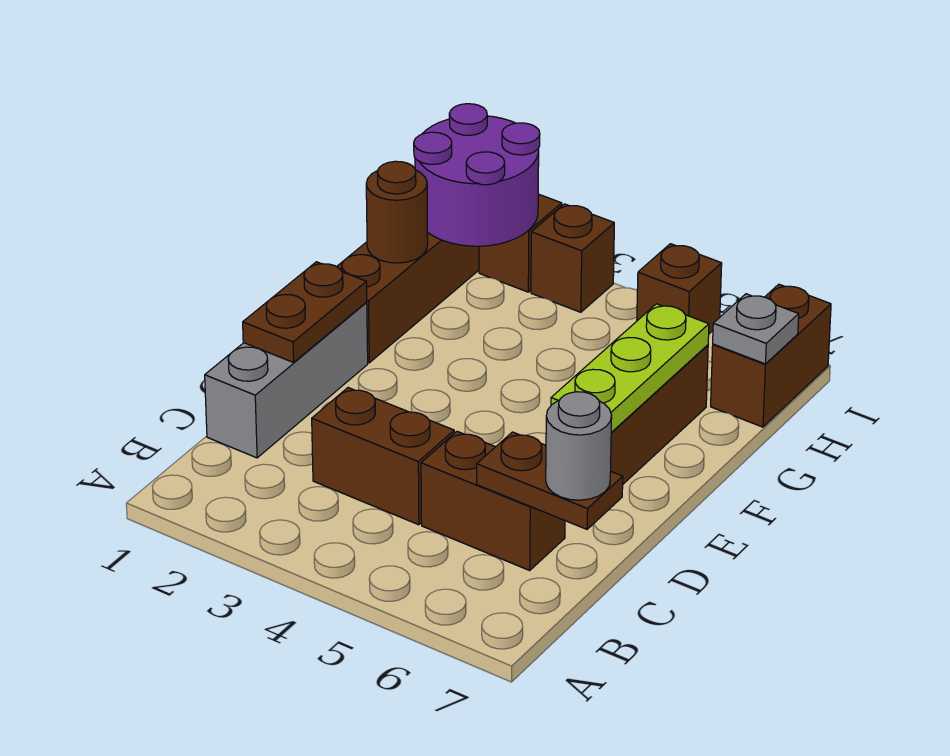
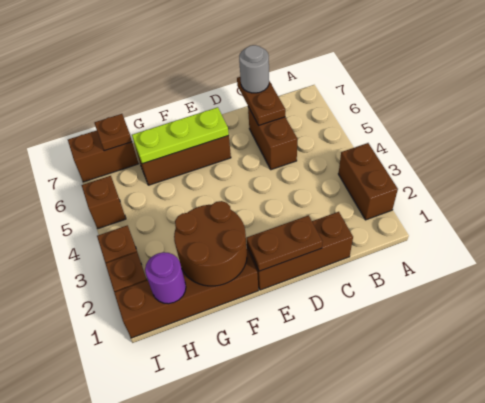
grey brick C1:E1 level 1 -> brown brick C1:E1 level 1
brown brick C3:C4 level 1 -> brown brick A2:A3 level 1
brown round brick G1 level 2 -> brown round brick F1:G2 level 2
purple round brick H1:I2 level 2 -> purple round brick H1 level 2
grey plate H7 level 2 -> brown plate H7 level 2

